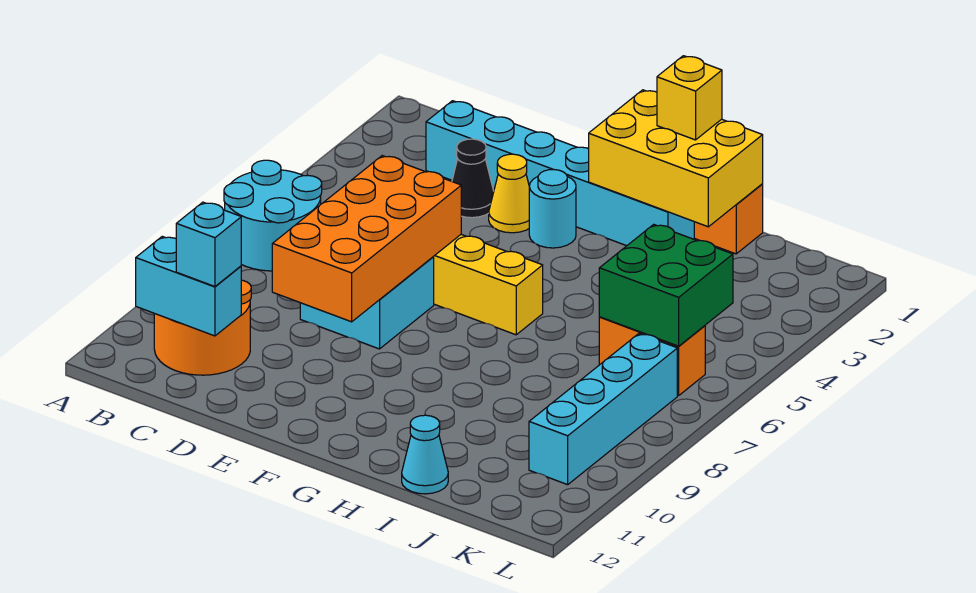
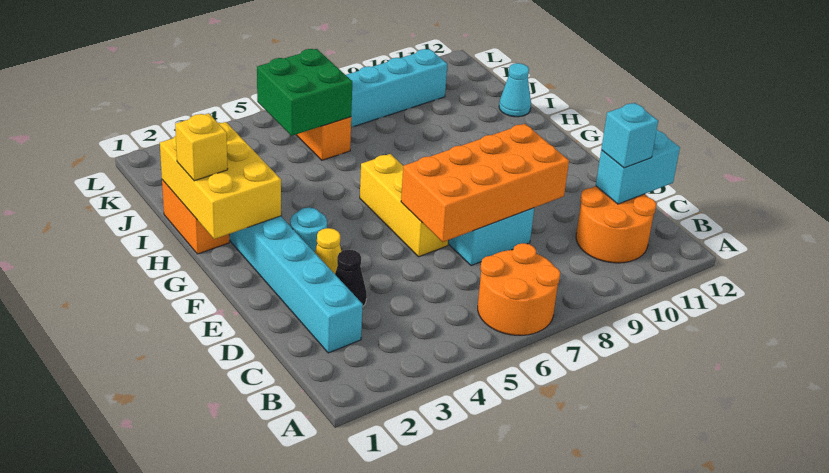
cyan round brick A6:B7 level 1 -> orange round brick A6:B7 level 1
cyan brick B11:C11 level 2 -> cyan brick C11:C12 level 2

